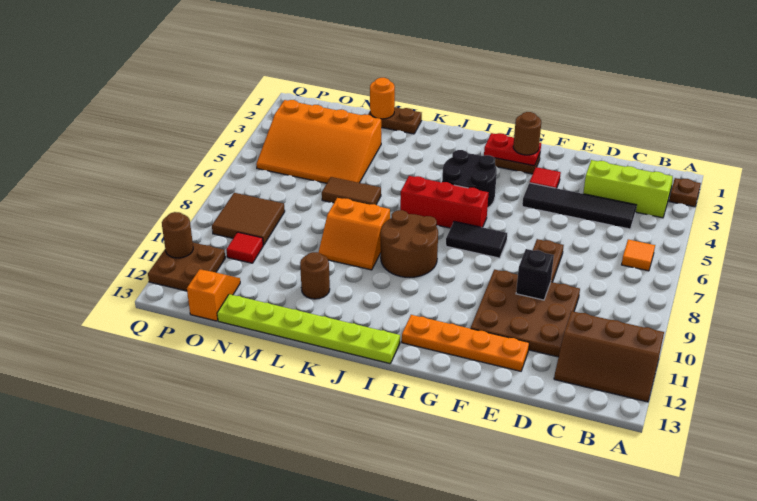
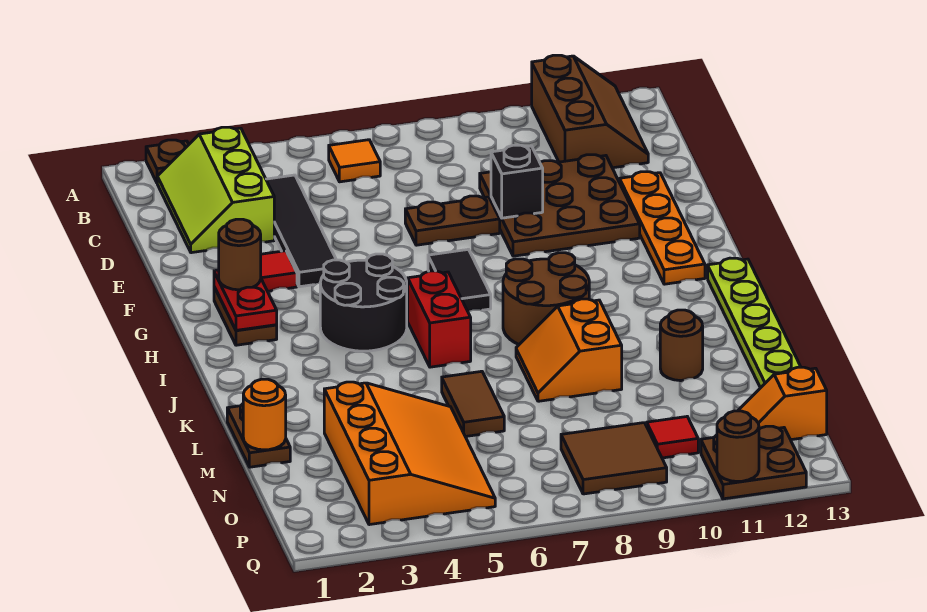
red brick H6:J6 level 1 -> red brick I6:J6 level 1
orange slope K8:L9 level 1 top 8 -> orange slope K8:L9 level 1 top 9

